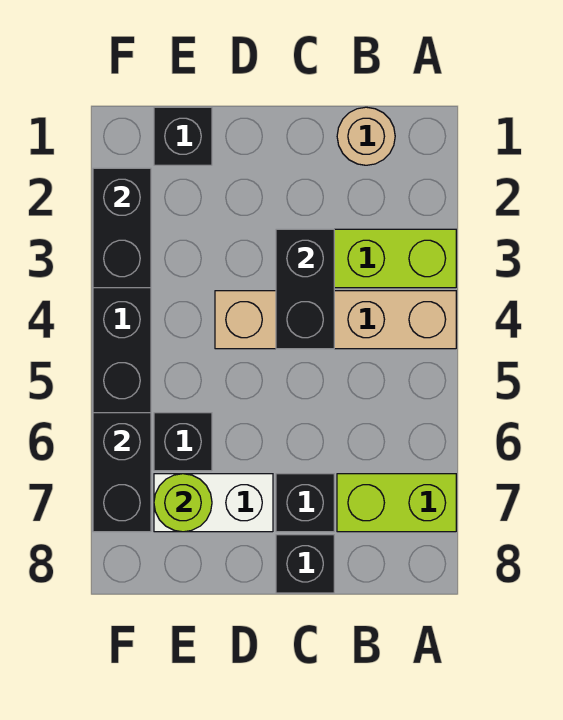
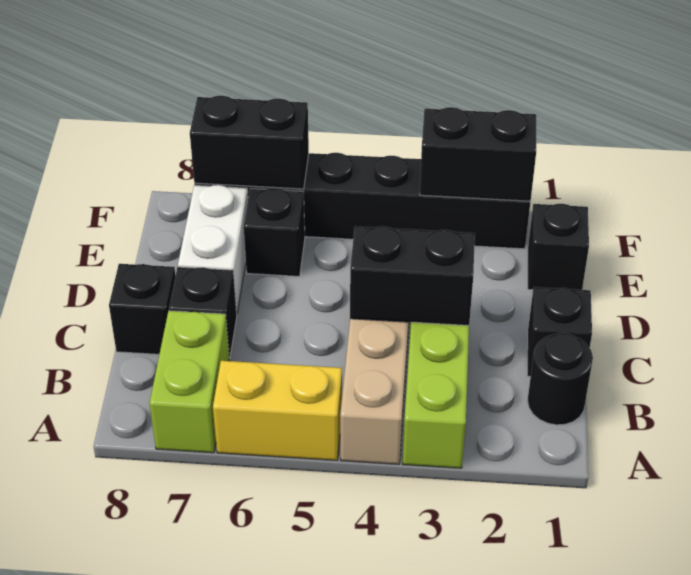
none -> yellow brick A5:A6 level 1
tan round brick B1 level 1 -> black round brick B1 level 1
none -> black brick C1 level 1
lime round brick E7 level 2 -> none

